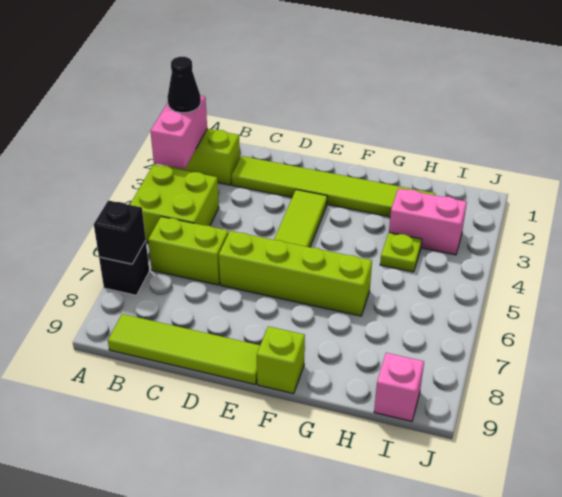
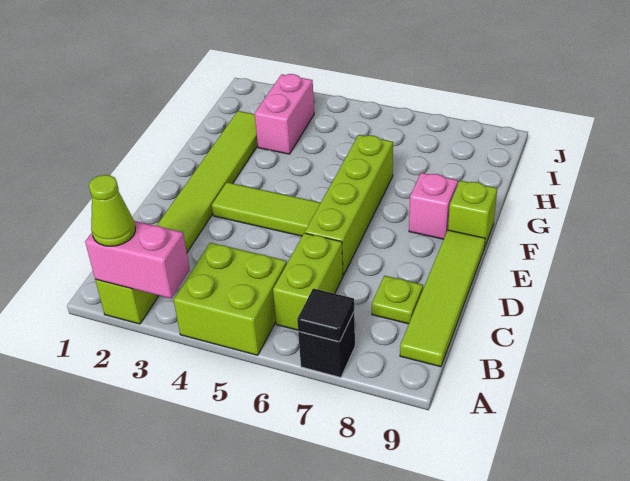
black cone A2 level 3 -> lime cone A2 level 3
black brick A7 level 2 -> black tile A7 level 2
lime plate H4 level 1 -> lime plate C8 level 1
pink brick I9 level 1 -> pink brick F8 level 1

